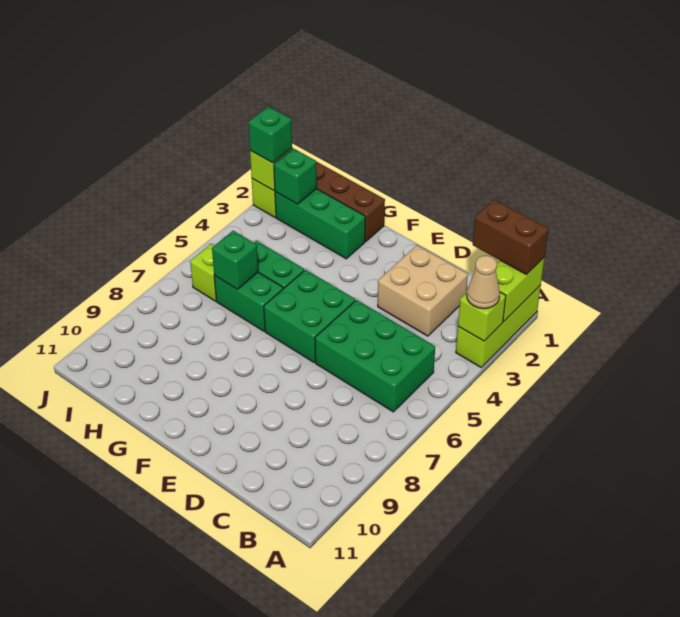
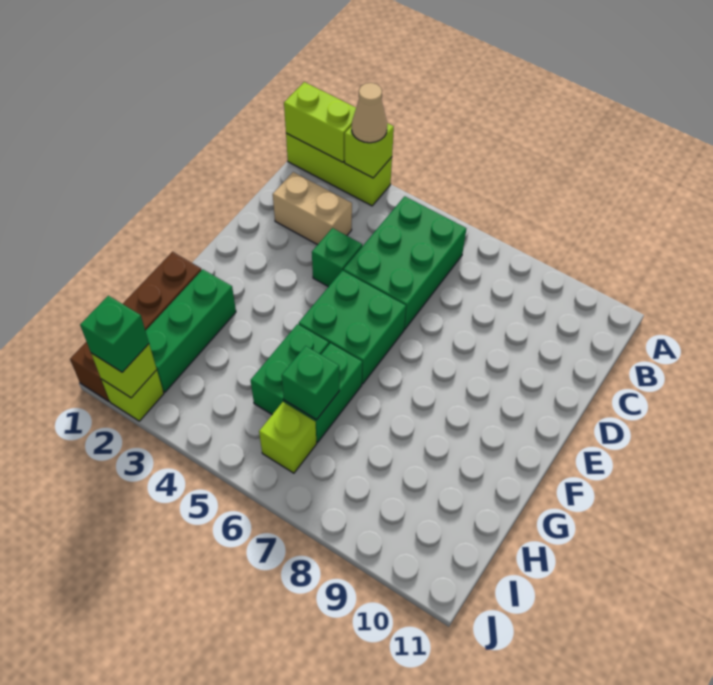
brown brick A1:B1 level 3 -> none
tan brick C2:D3 level 1 -> tan brick C2:C3 level 1
green brick I2 level 2 -> green brick D4 level 1

